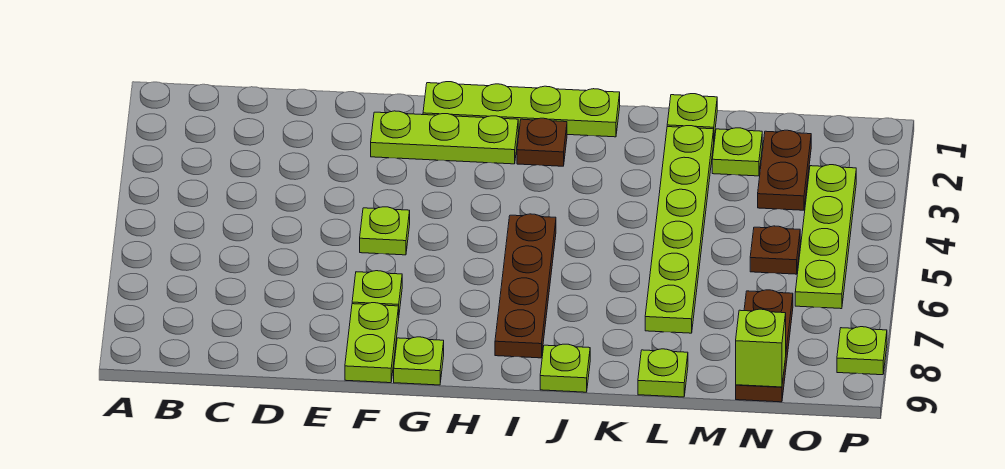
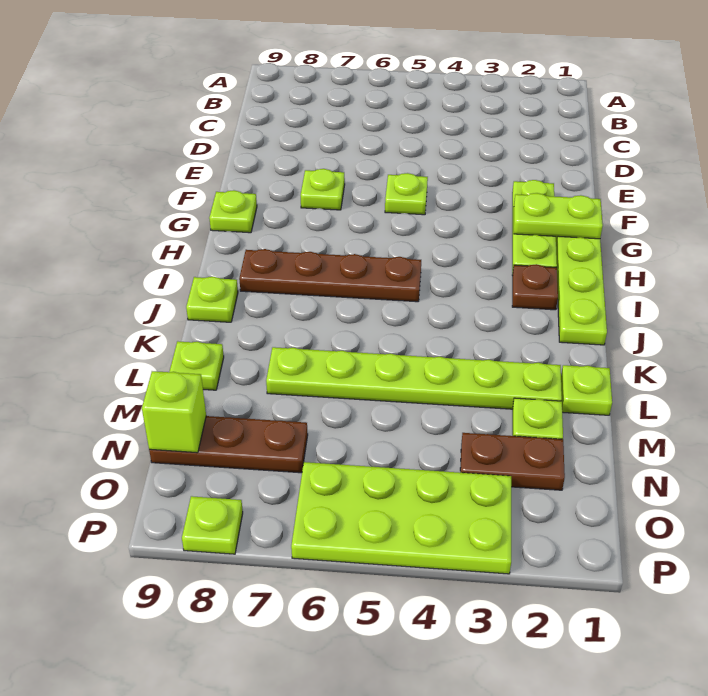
lime plate F8:F9 level 1 -> lime plate G1:G2 level 2
brown plate N5 level 1 -> none
lime plate O3:O6 level 1 -> lime plate O3:P6 level 1

